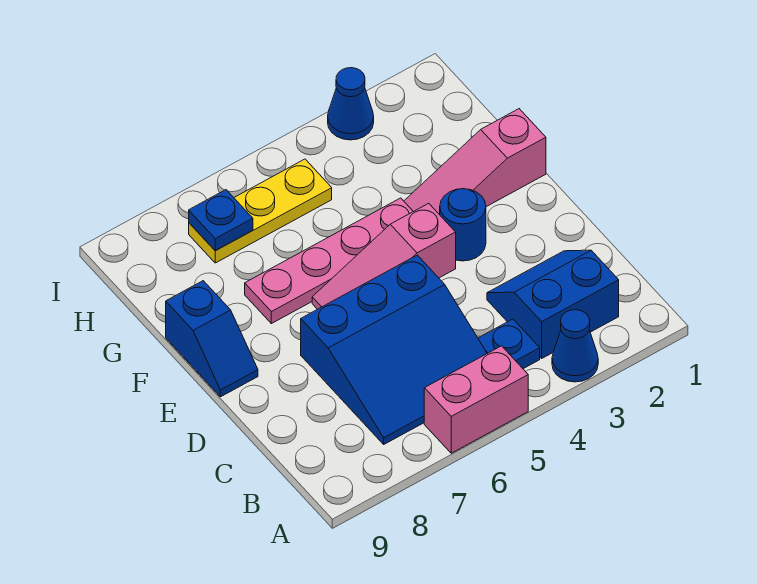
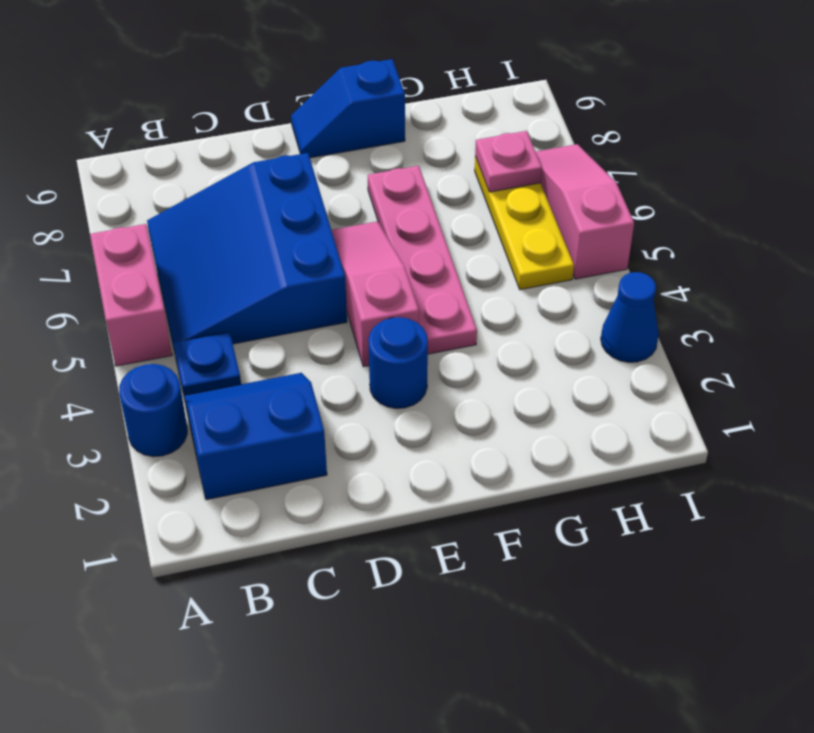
blue cone A3 level 1 -> blue round brick A3 level 1
blue slope B2:C3 level 1 top B -> blue slope B2:C3 level 1 top 2
pink slope F1:F3 level 1 top 1 -> pink slope I5:I7 level 1 top 5
blue plate H7 level 2 -> pink plate H7 level 2

